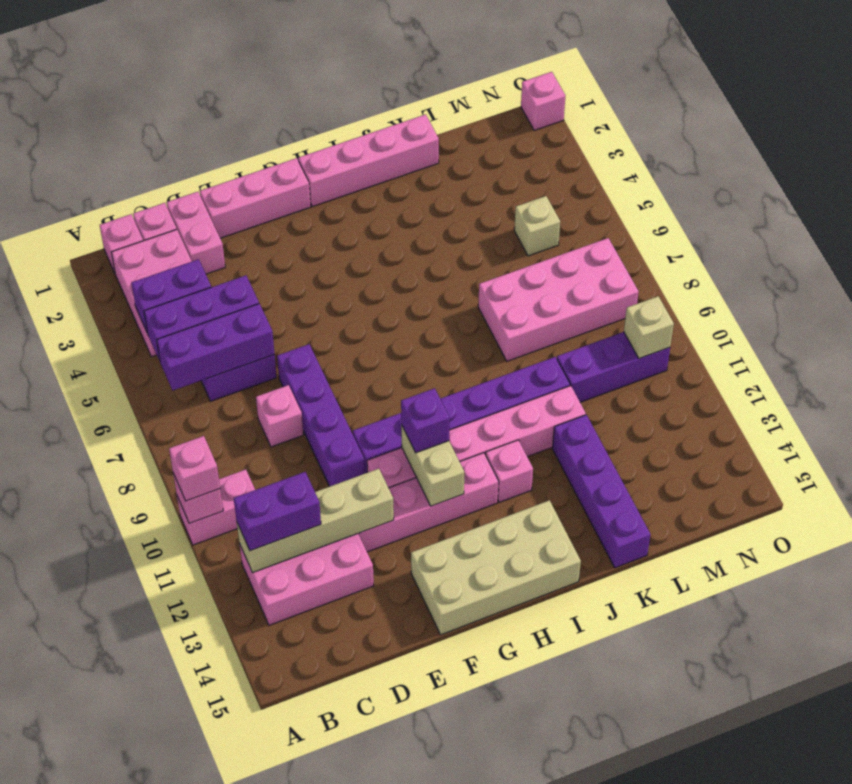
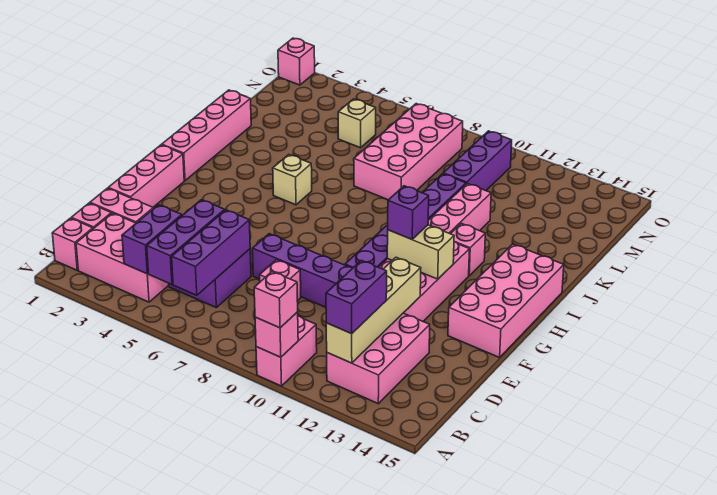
tan brick F14:I15 level 1 -> pink brick F14:I15 level 1
purple brick K12:K15 level 1 -> none
tan brick N10 level 2 -> tan brick I5 level 1

